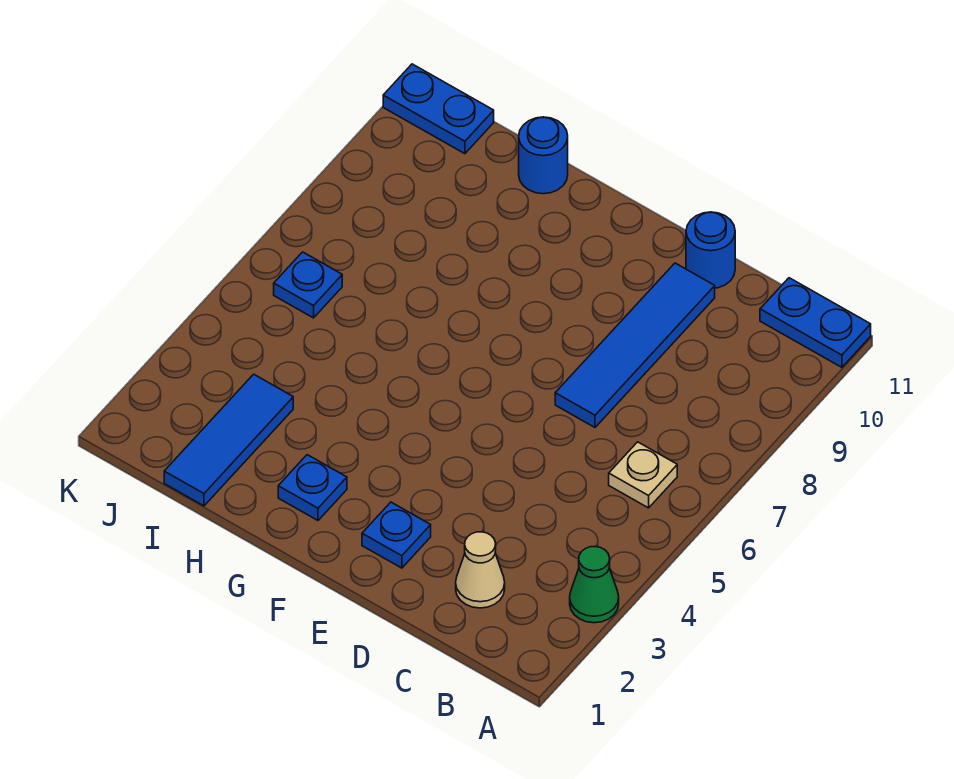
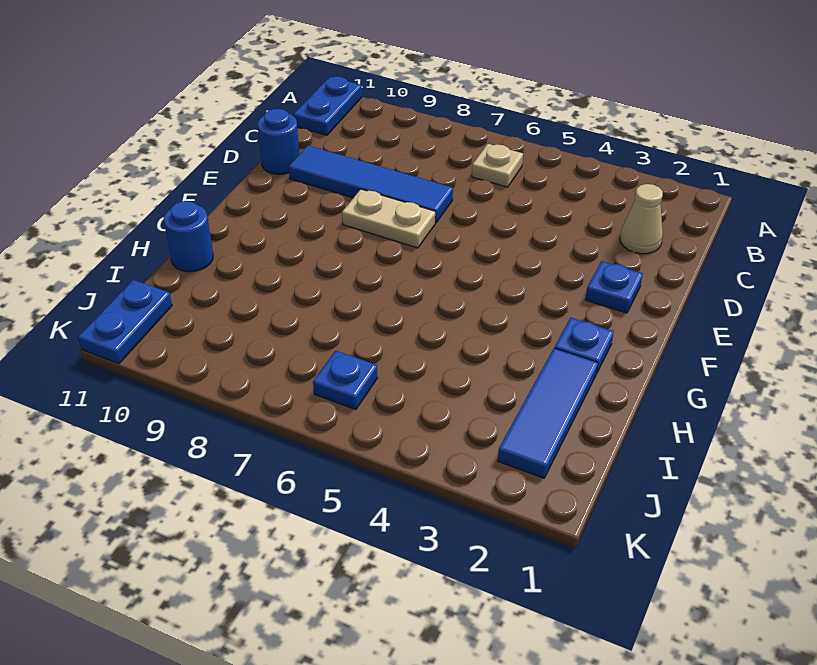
green cone A3 level 1 -> none
none -> tan plate E7:E8 level 1
blue tile I1:I3 level 1 -> blue tile H2:J2 level 1

